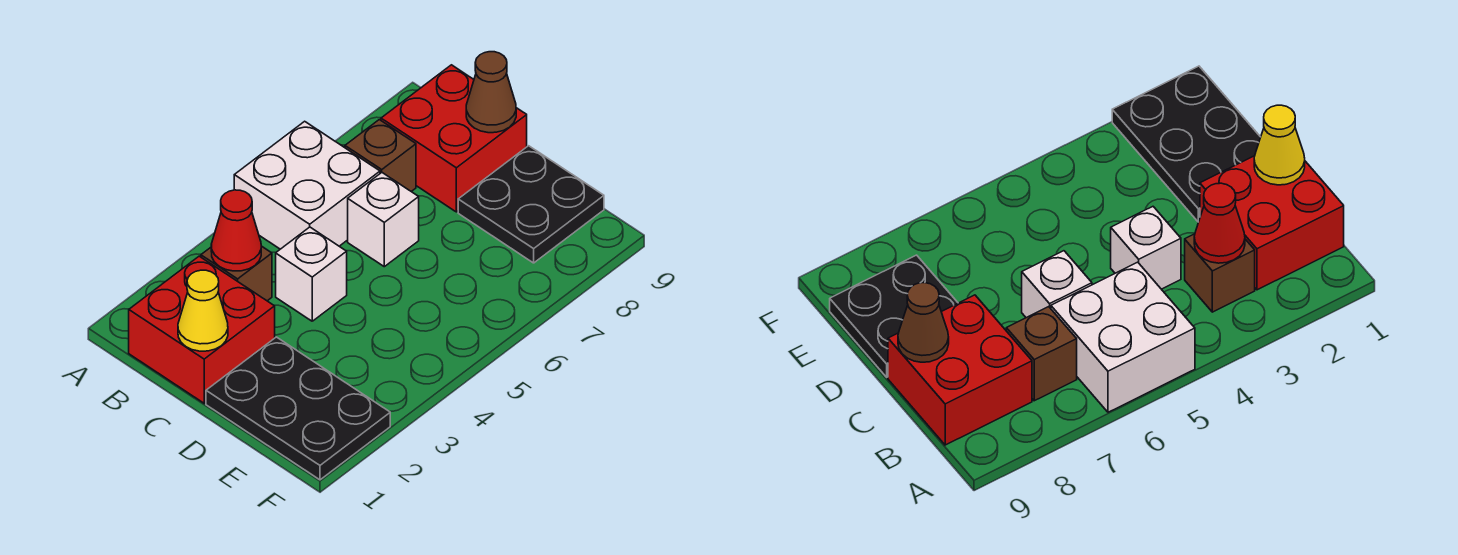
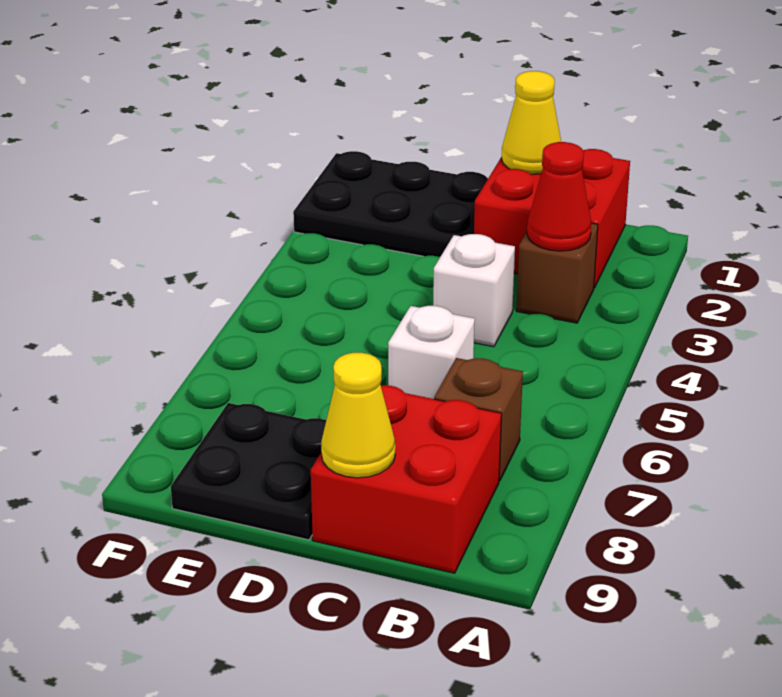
white brick A5:B6 level 1 -> none
brown cone C9 level 2 -> yellow cone C9 level 2

